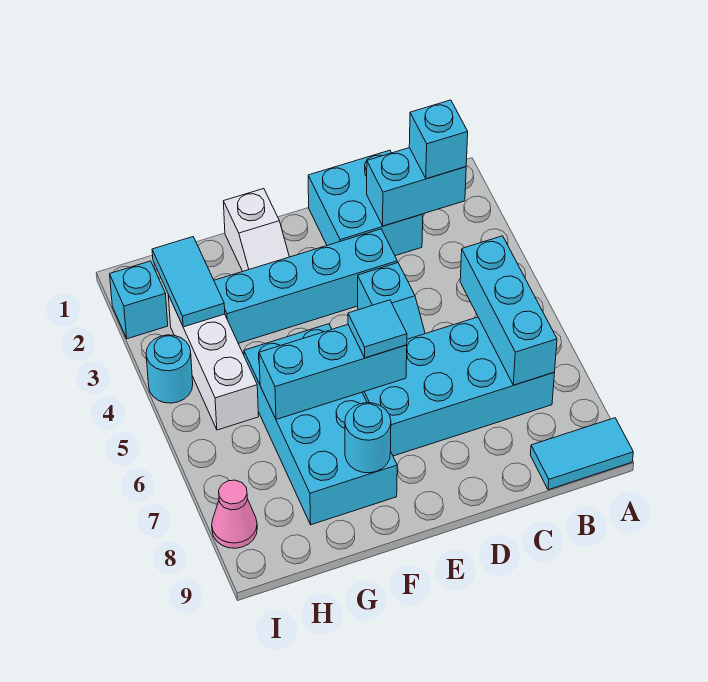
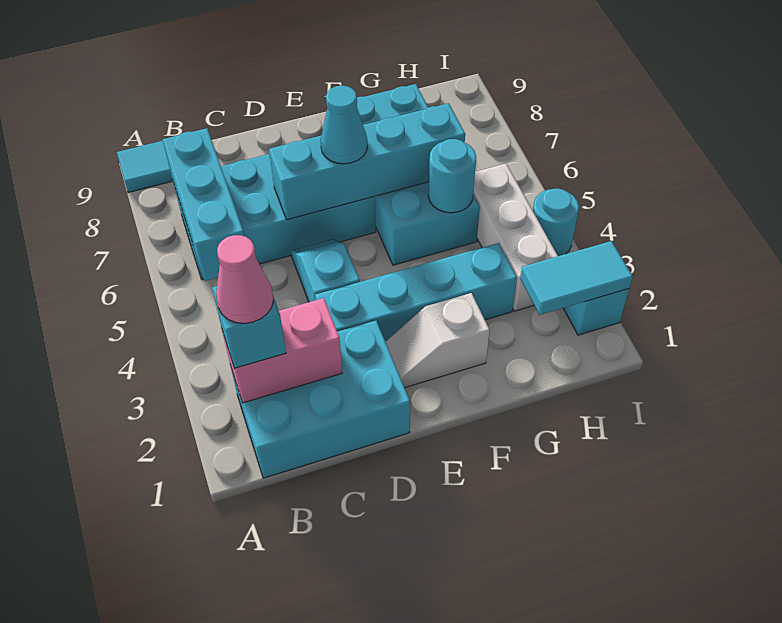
cyan brick B2:C2 level 2 -> pink brick B2:C2 level 2
cyan brick C1:D2 level 1 -> cyan brick B1:D2 level 1
cyan brick E6:G6 level 2 -> cyan brick D6:G6 level 2
cyan tile E6 level 3 -> cyan cone E6 level 3
white slope F1:F2 level 1 top 1 -> white slope E2:F2 level 1 top F
cyan round brick F8 level 2 -> cyan round brick G5 level 2
cyan tile H2:H3 level 2 -> cyan tile H2:I2 level 2
pink cone I8 level 1 -> pink cone B2 level 4

